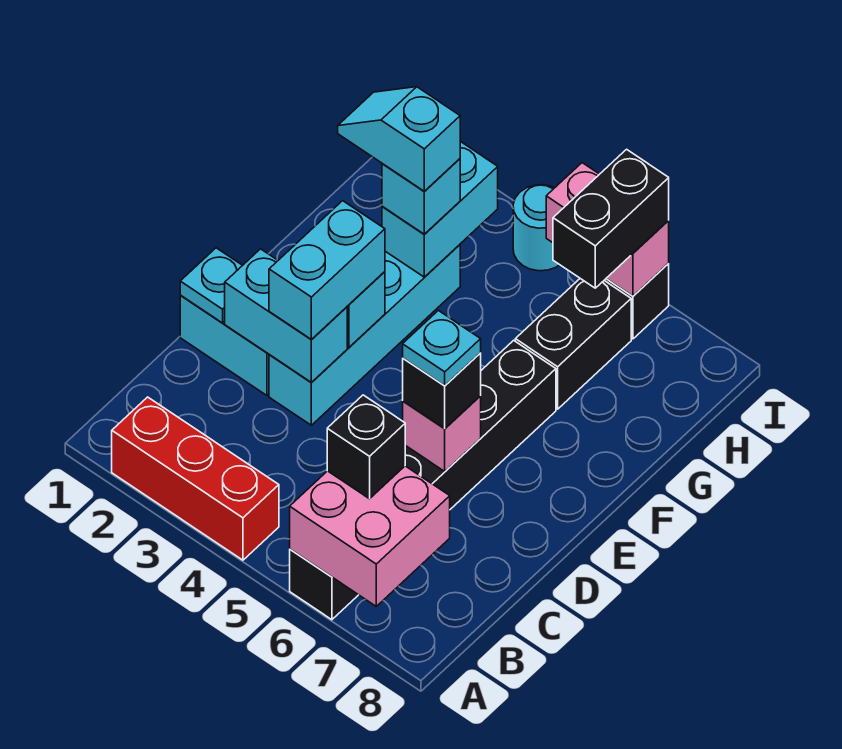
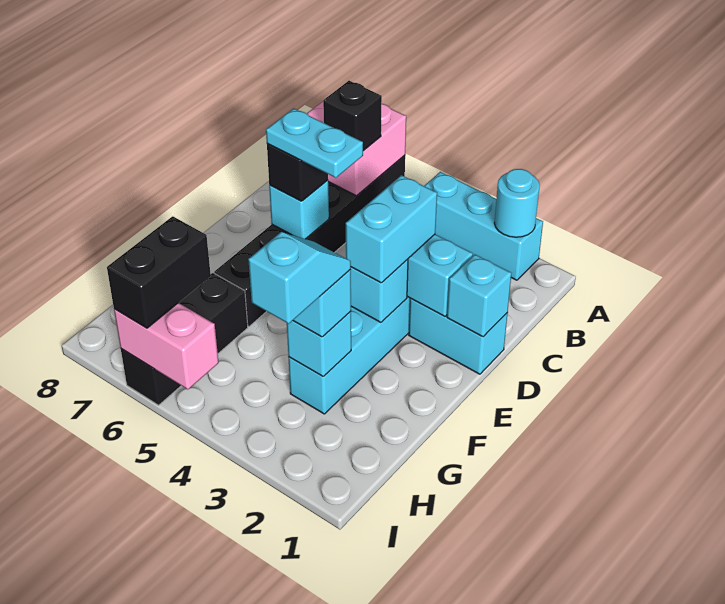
red brick A2:A4 level 1 -> cyan brick A2:A4 level 1
cyan plate D1 level 2 -> cyan brick D1 level 2
pink brick D6 level 2 -> cyan brick D6 level 2
cyan plate D6 level 4 -> cyan plate D5:D6 level 4
cyan slope G2:G3 level 4 top 3 -> cyan slope G3:H3 level 4 top H
cyan brick G3:H3 level 2 -> cyan brick G3 level 2
cyan round brick I4 level 1 -> cyan round brick A2 level 2

